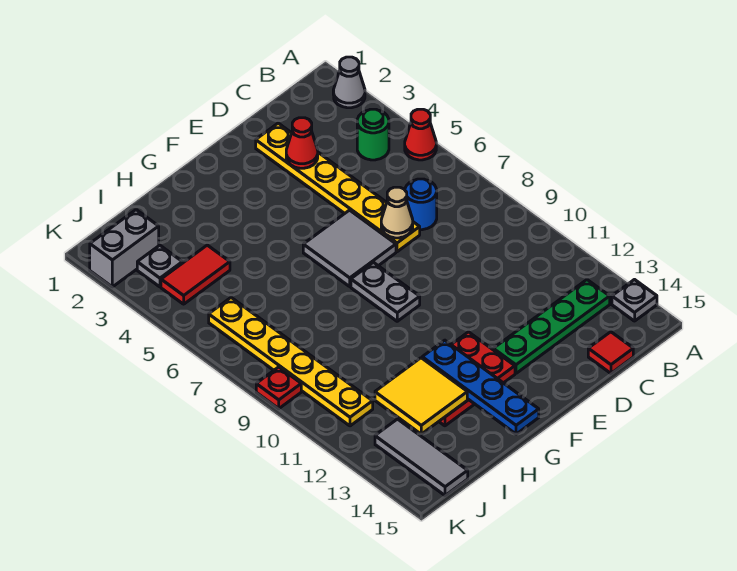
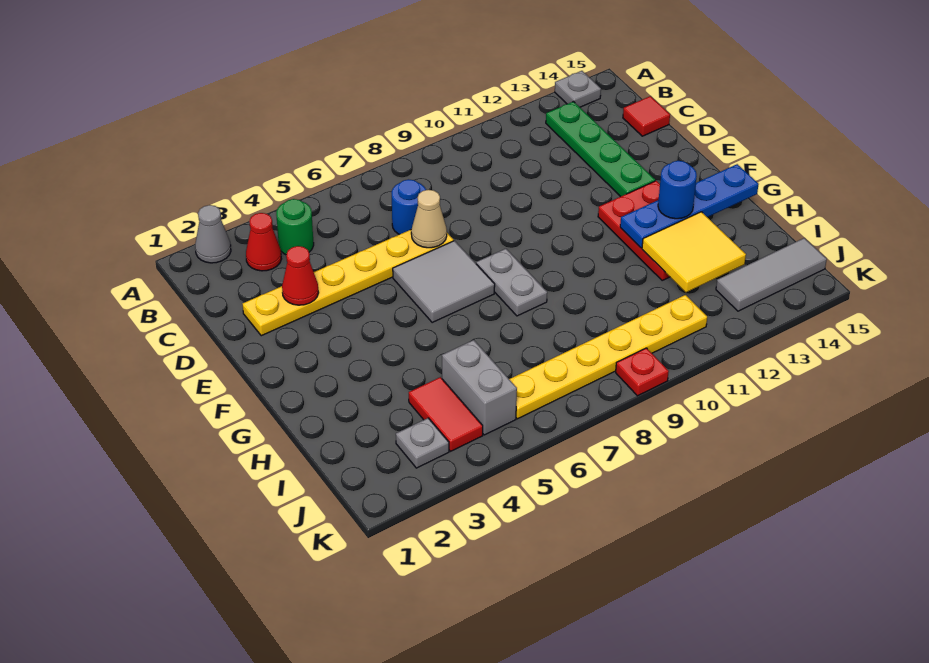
red cone A5 level 1 -> red cone B3 level 1
grey plate F8:F9 level 1 -> grey plate F8:G8 level 1
none -> blue round brick G13 level 3
grey brick J2:K2 level 1 -> grey brick I5:J5 level 1

